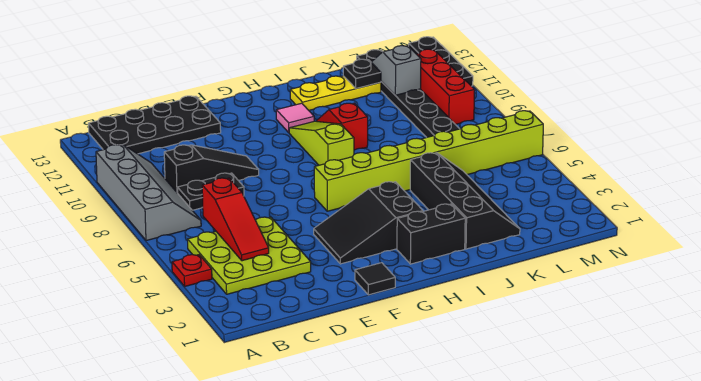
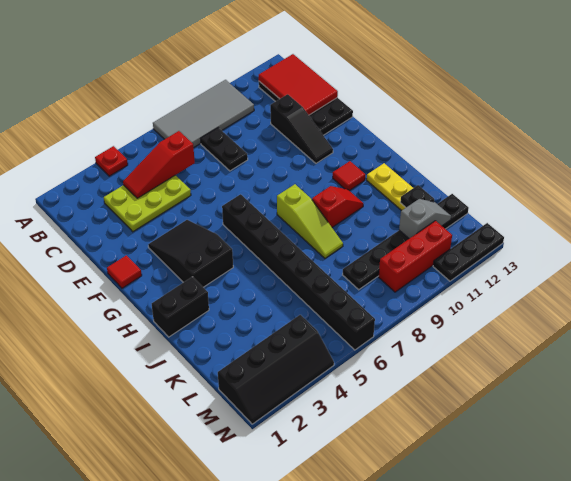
grey slope A7:B10 level 1 top A -> grey tile A7:B10 level 1
lime plate B3:D5 level 1 -> lime plate C3:D5 level 1
none -> red tile B12:D13 level 2
black slope C9:E9 level 1 top C -> black slope D11:F11 level 1 top D
black tile F1 level 1 -> red tile F1 level 1
lime brick G6:N6 level 1 -> black brick G6:N6 level 1
black brick H2:I2 level 1 -> black brick I1:I2 level 1
lime slope H8:H10 level 1 top 8 -> lime slope H8:J8 level 1 top H
pink tile H11 level 1 -> red tile H11 level 1
black slope J2:K5 level 1 top J -> black slope M1:N4 level 1 top M

